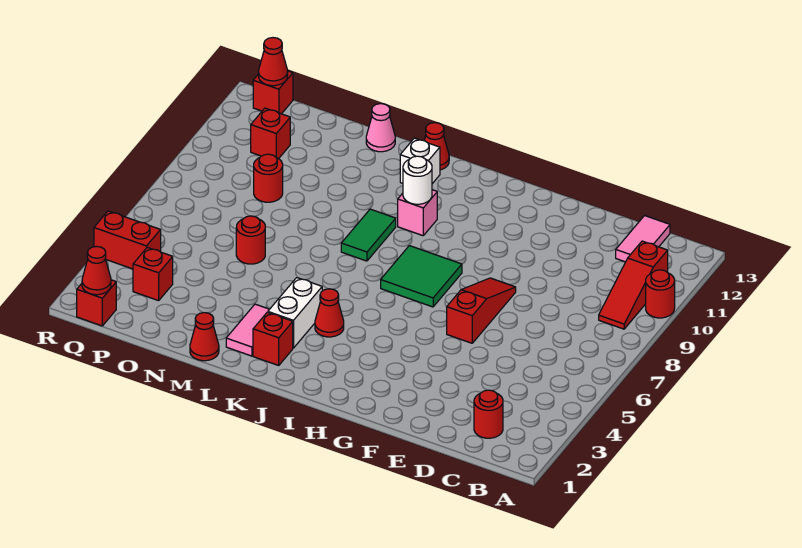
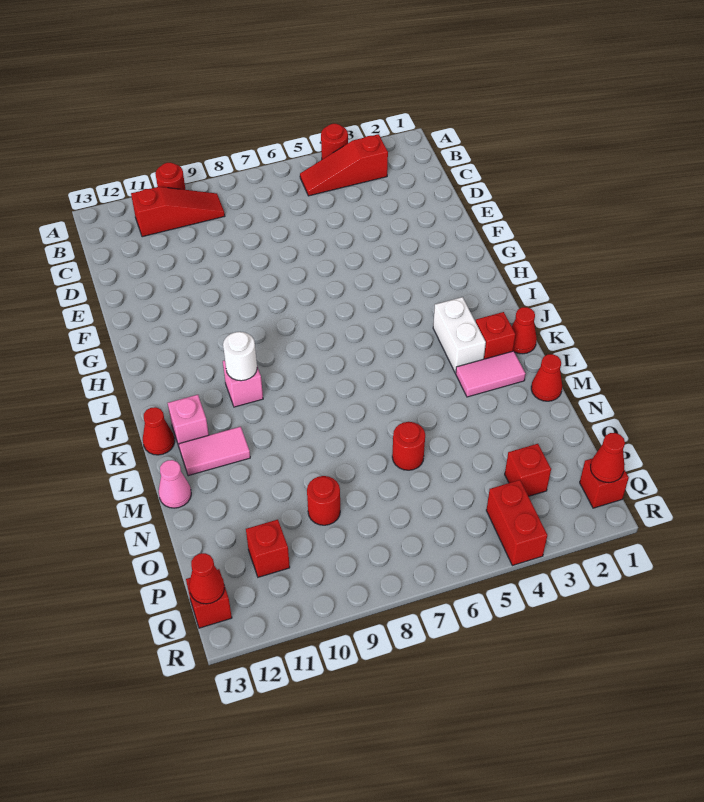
red round brick C2 level 1 -> red round brick A4 level 1
pink tile C12:C13 level 1 -> pink tile L11:L12 level 1
red slope F6:F8 level 1 top 6 -> red slope B3:B5 level 1 top 3
green tile H7:I8 level 1 -> none
red cone J4 level 1 -> red cone K1 level 1
white brick K3:K4 level 1 -> white brick J3:K3 level 1
green tile K8:K9 level 1 -> none
white brick K12 level 1 -> pink brick K12 level 1

